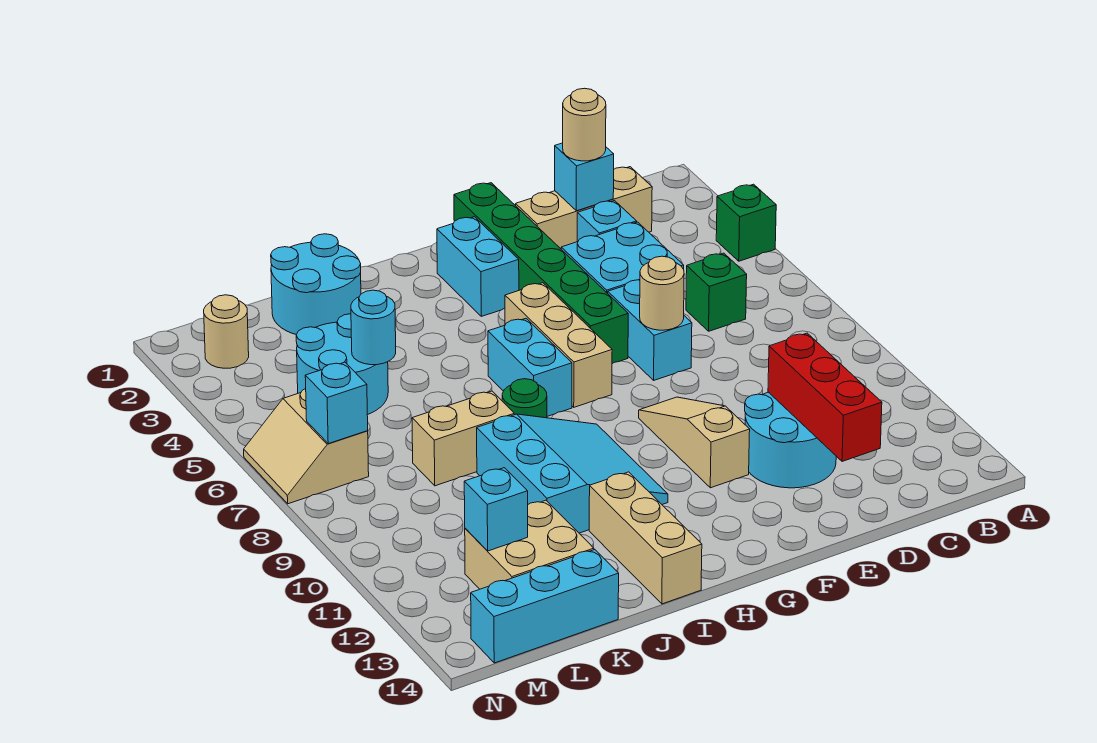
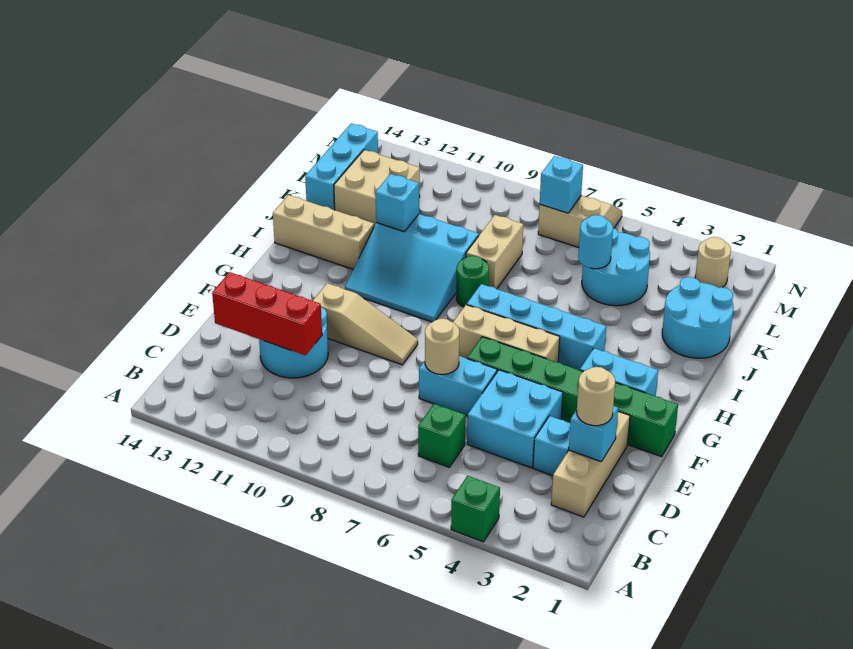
cyan brick H6:H7 level 1 -> cyan brick H4:H7 level 1
cyan brick L12 level 2 -> cyan brick J11 level 2

